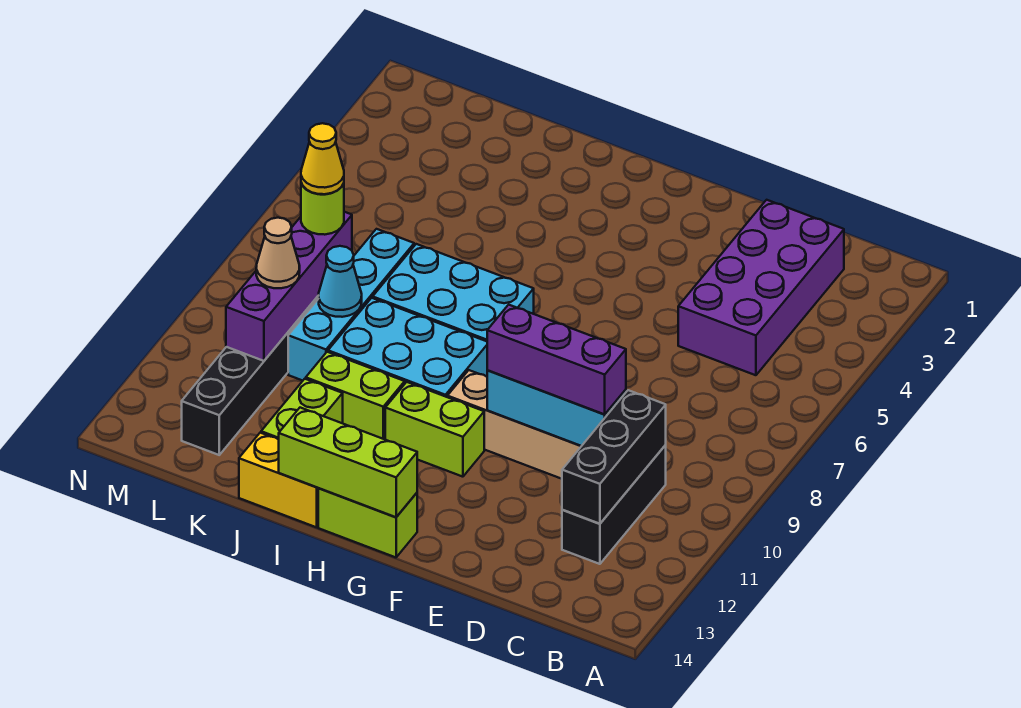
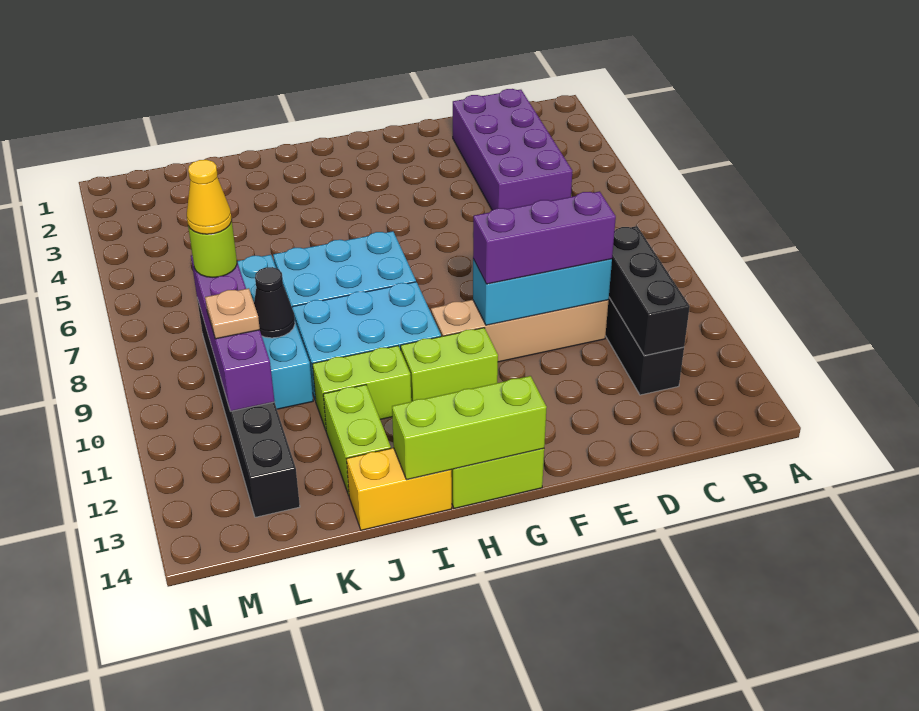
cyan cone K9 level 2 -> black cone K9 level 2
tan cone L10 level 3 -> tan plate L10 level 3

